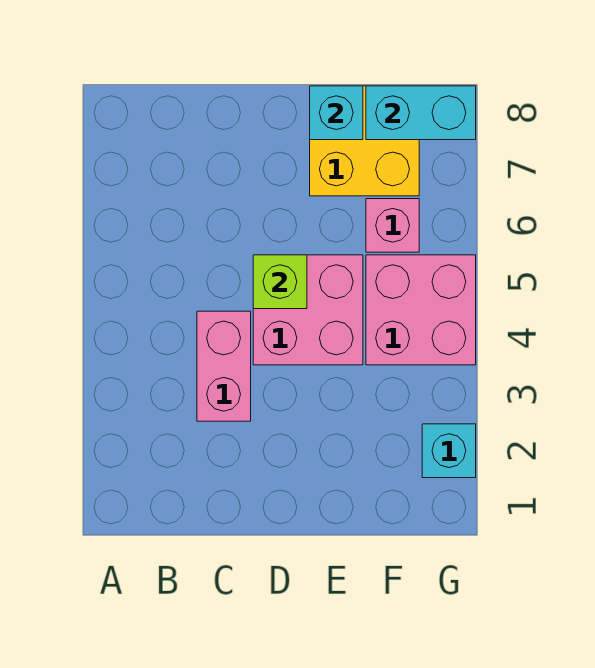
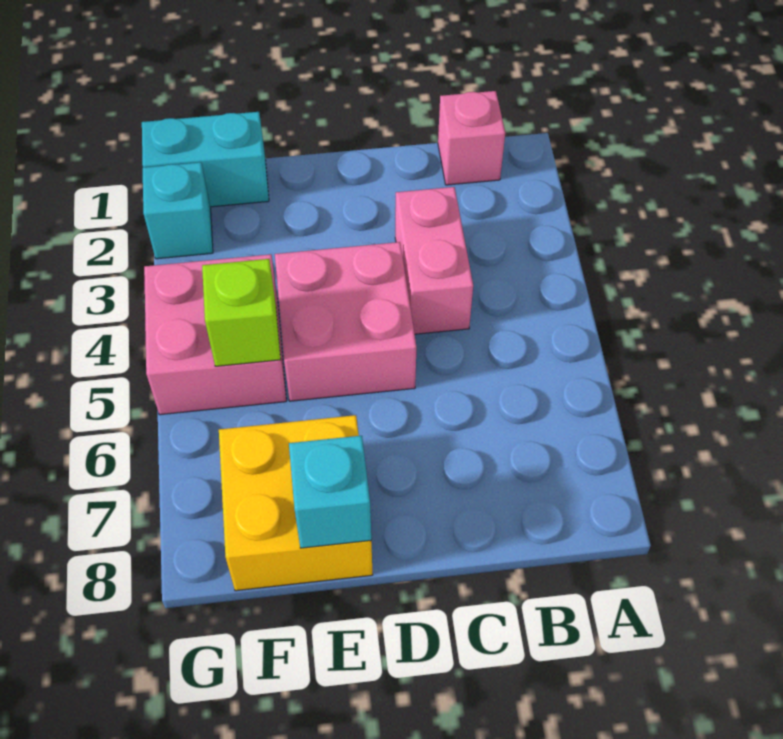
lime brick D5 level 2 -> lime brick F5 level 2
pink brick F6 level 1 -> pink brick B1 level 1
cyan brick F8:G8 level 2 -> cyan brick F1:G1 level 1

